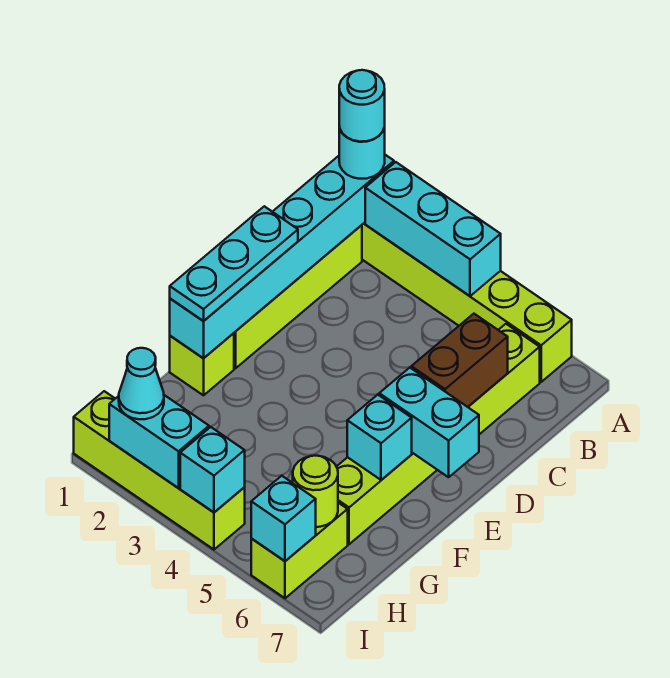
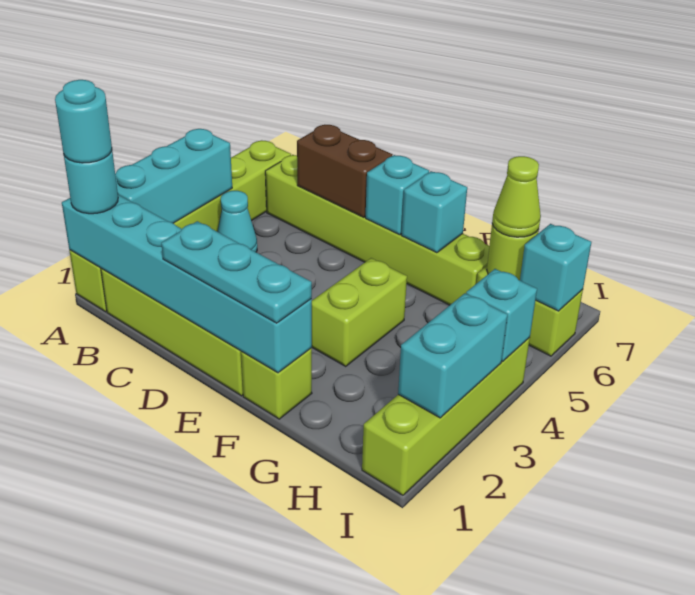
cyan brick E6:E7 level 2 -> cyan brick E6 level 2
none -> lime brick F3:F4 level 1
none -> lime cone H6 level 3
cyan cone I2 level 3 -> cyan cone B4 level 1

